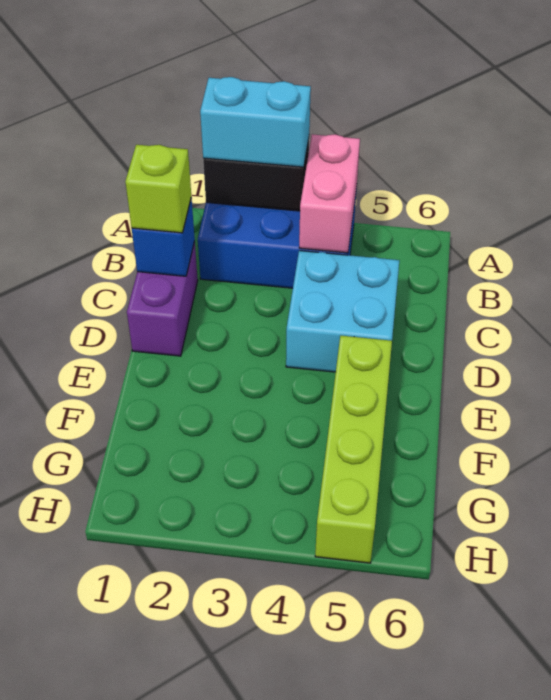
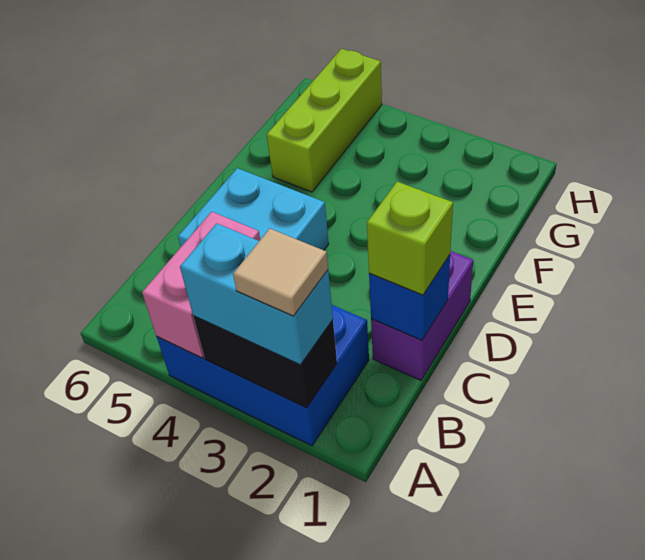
none -> tan tile A2 level 4
lime brick E5:H5 level 1 -> lime brick F5:H5 level 1

